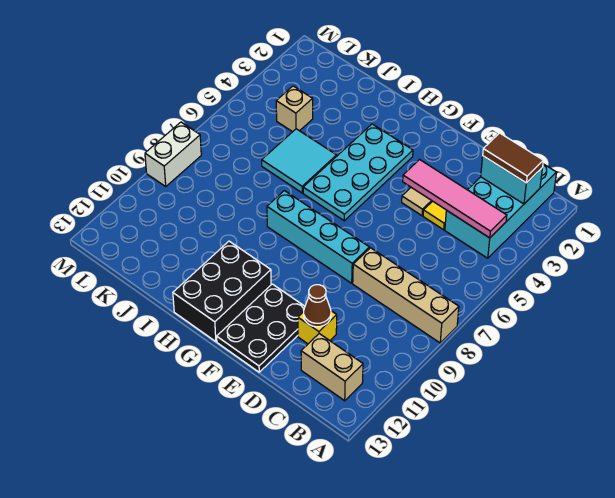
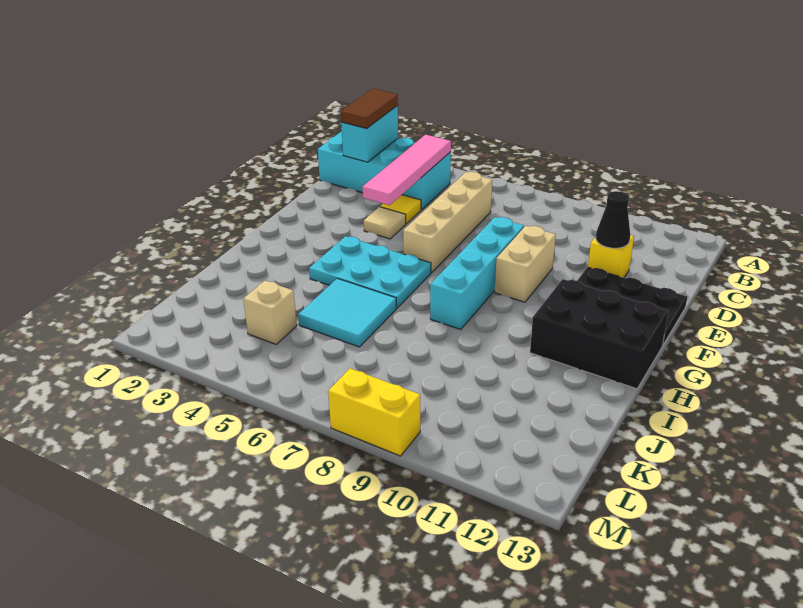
tan brick A8:D8 level 1 -> tan brick C6:F6 level 1
tan brick B12:C12 level 1 -> tan brick E9:F9 level 1
brown cone D11 level 2 -> black cone D11 level 2
cyan plate G3:H6 level 1 -> cyan plate G4:H6 level 1
white brick M8:M9 level 1 -> yellow brick M8:M9 level 1

